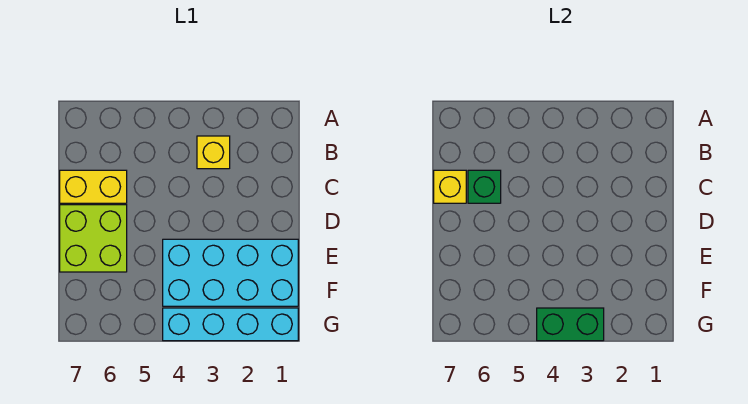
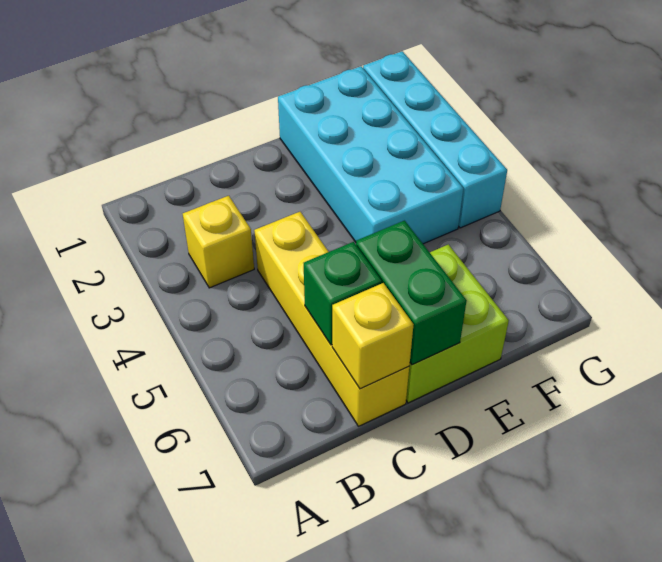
yellow brick C6:C7 level 1 -> yellow brick C4:C7 level 1
green brick G3:G4 level 2 -> green brick D6:D7 level 2

